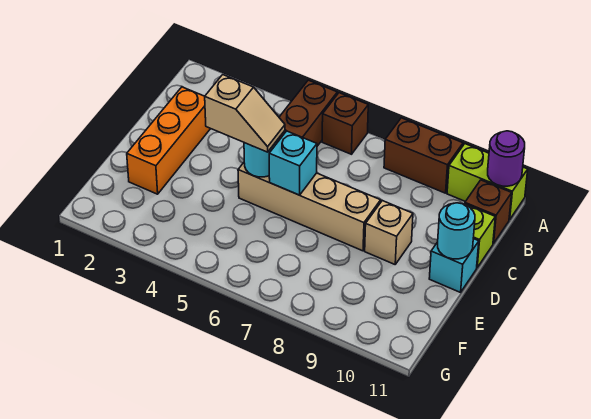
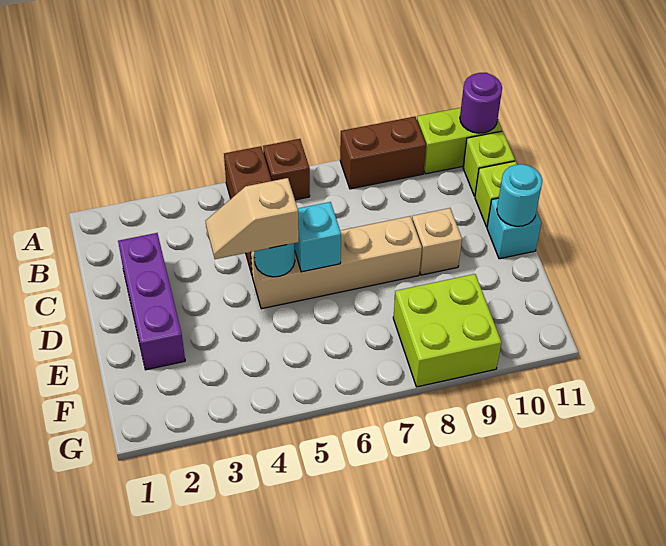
brown brick B11 level 1 -> lime brick B11 level 1
orange brick C2:E2 level 1 -> purple brick C2:E2 level 1
tan slope D4:D5 level 3 top 4 -> tan slope D4:D5 level 3 top 5
none -> lime brick F8:G9 level 1

